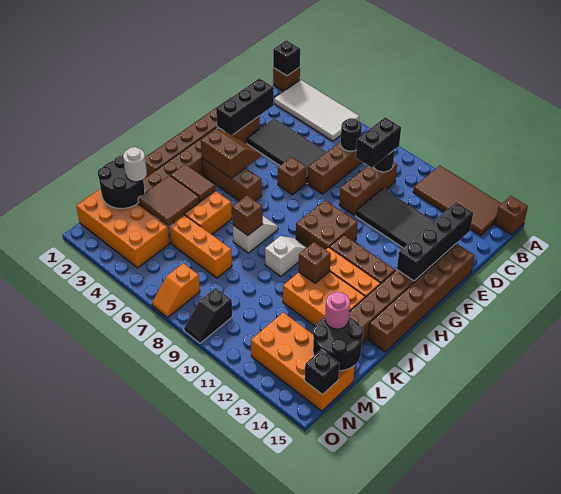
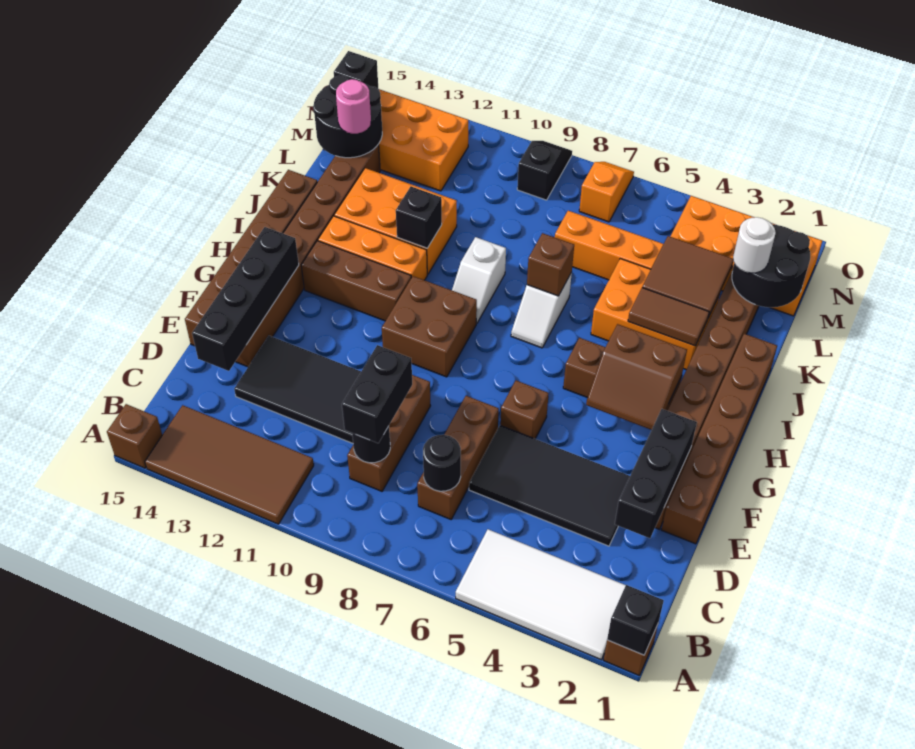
brown brick J11 level 2 -> black brick J11 level 2

